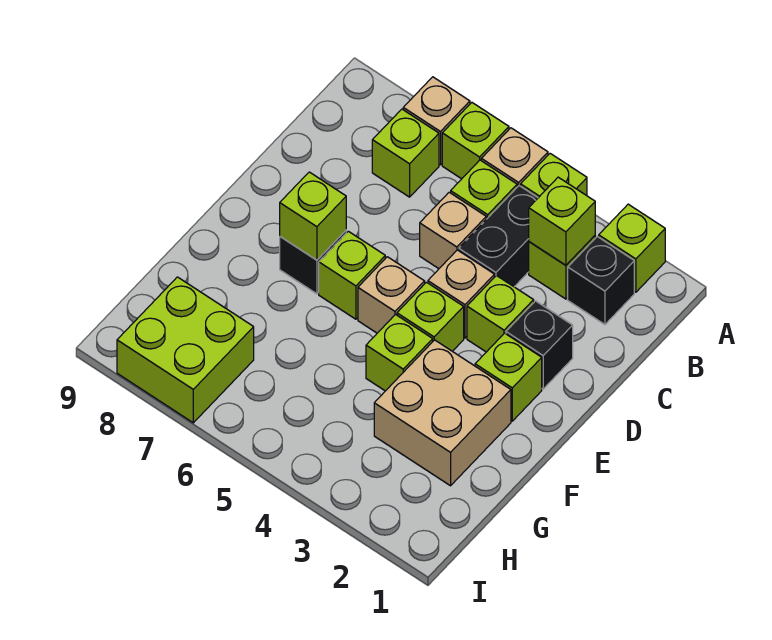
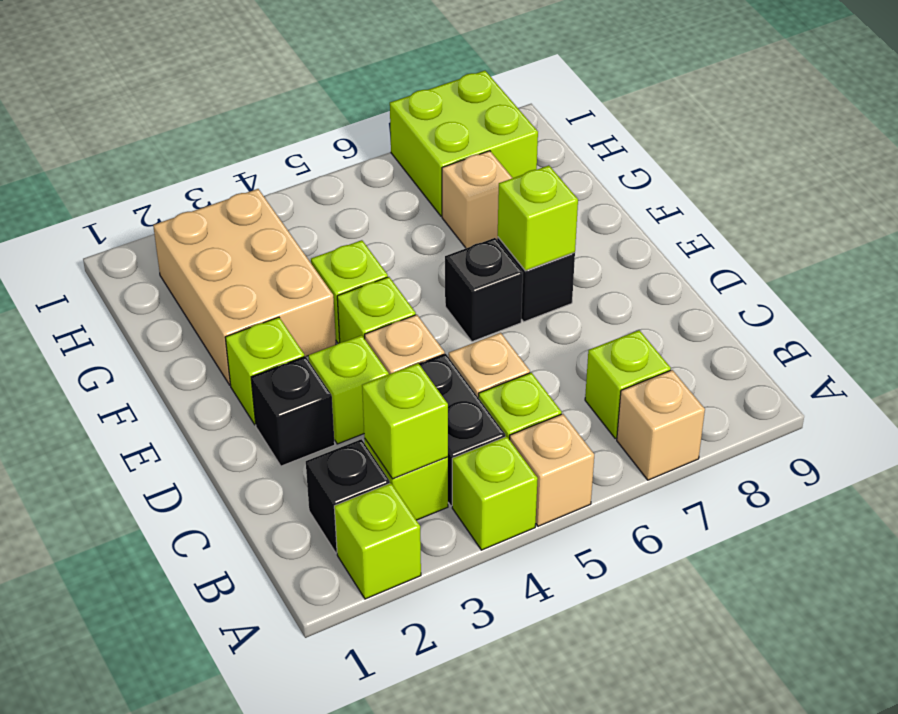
lime brick A6 level 1 -> none
tan brick E5 level 1 -> tan brick G7 level 1
lime brick E6 level 1 -> black brick E6 level 1
tan brick F2:G3 level 1 -> tan brick F2:H3 level 1

